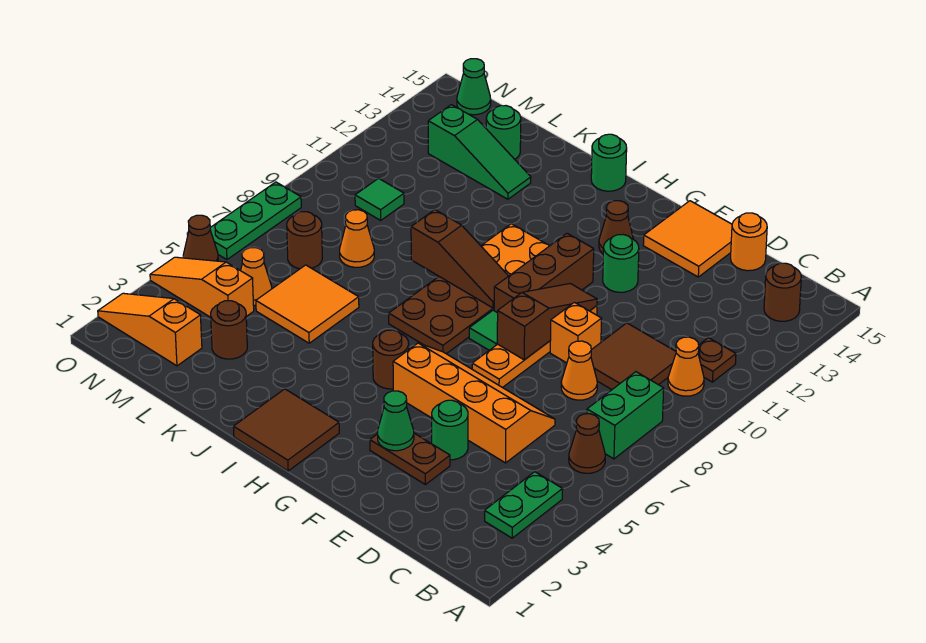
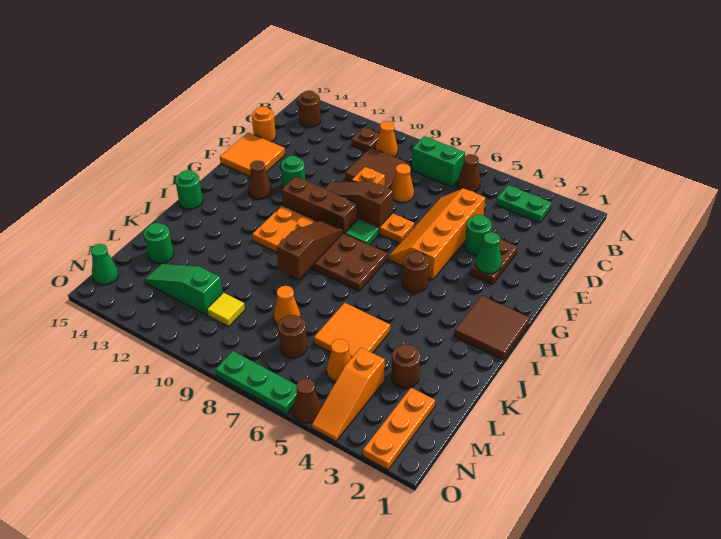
green slope K13:M13 level 1 top M -> green slope M11:M13 level 1 top 11
orange slope M2:O2 level 1 top M -> orange plate M2:O2 level 1
green tile M10 level 1 -> yellow tile M10 level 1

